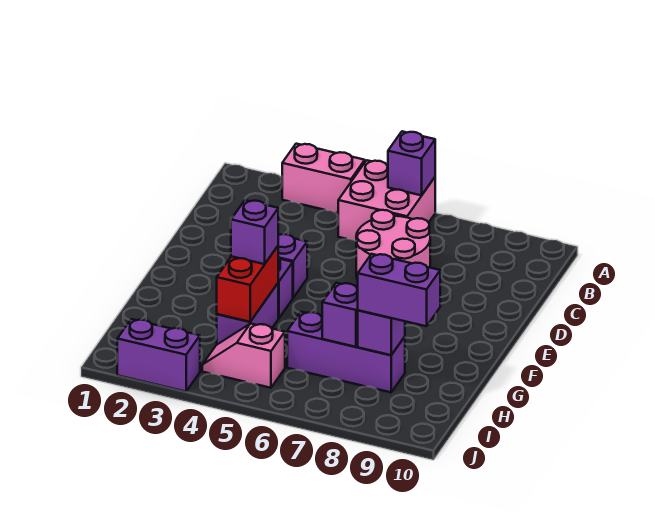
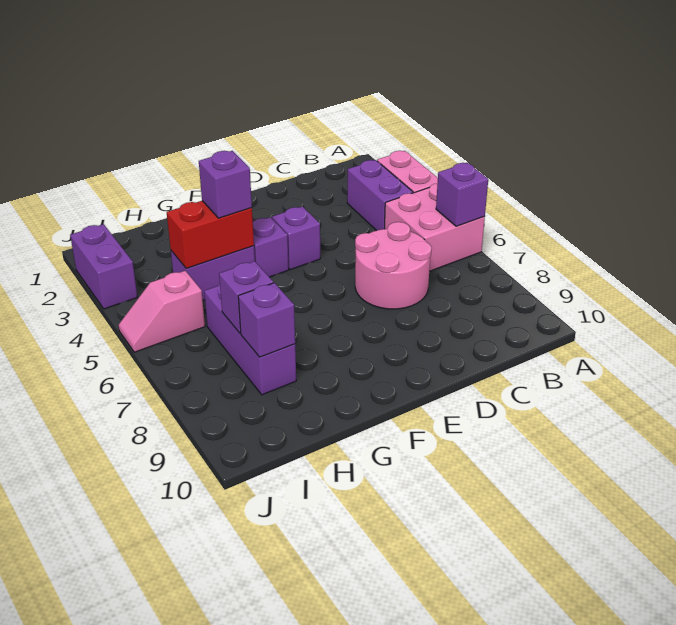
purple brick H8:H9 level 3 -> purple brick B3:B4 level 1
pink slope I4:I5 level 1 top 5 -> pink slope I5:J5 level 1 top I

